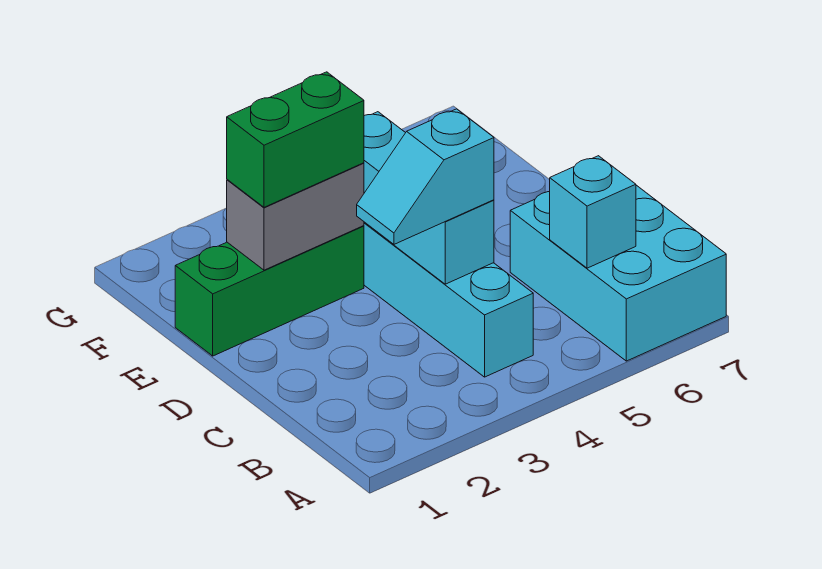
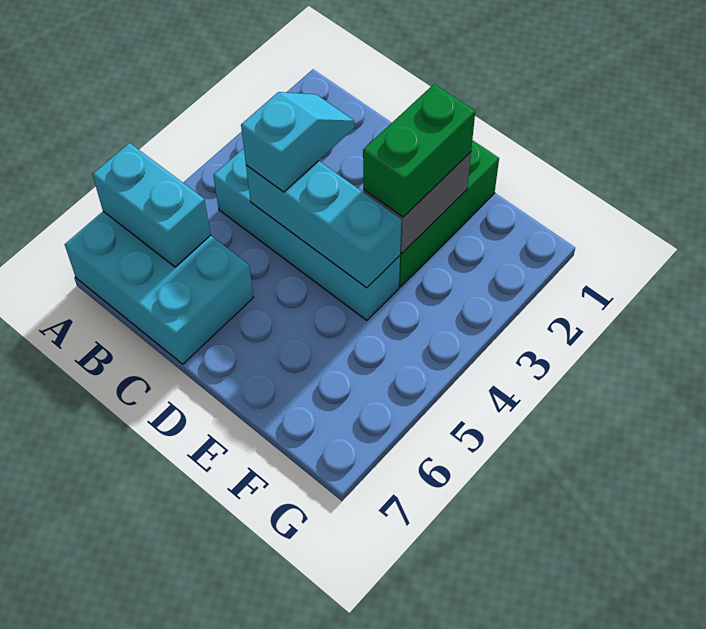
cyan brick B6 level 2 -> cyan brick A6:B6 level 2

